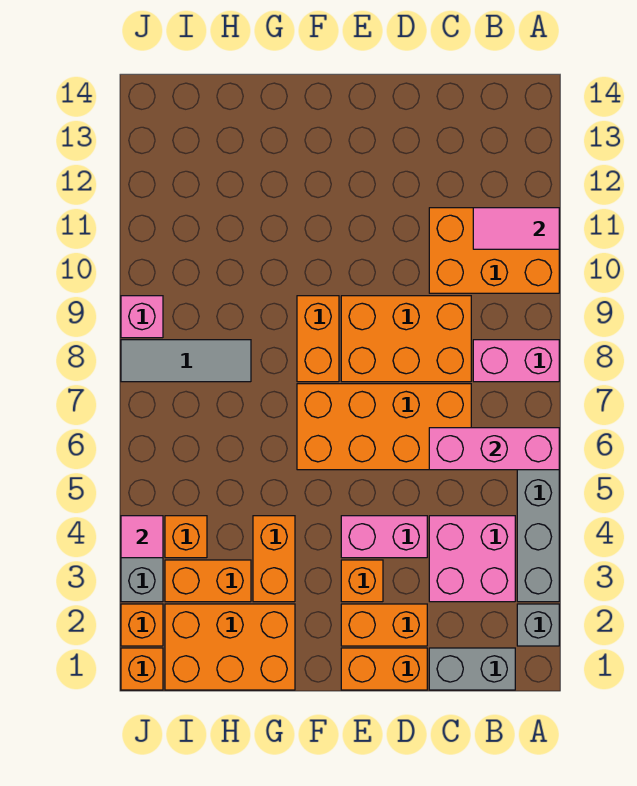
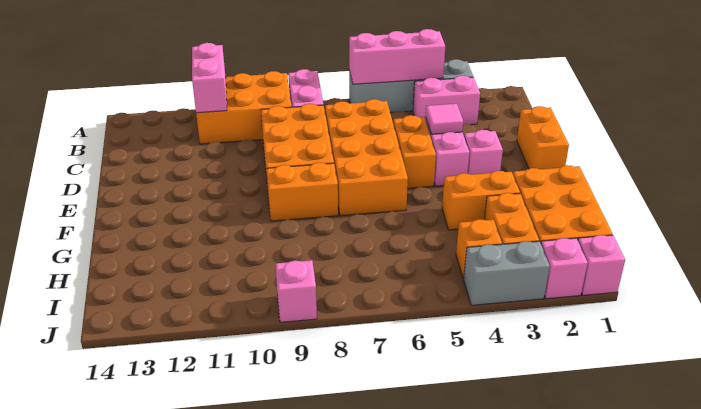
grey brick A2 level 1 -> none
pink brick A6:C6 level 2 -> pink brick A4:A6 level 2
orange brick A10:C11 level 1 -> orange brick A9:B11 level 1
pink tile A11:B11 level 2 -> pink brick A11:B11 level 2
grey brick B1:C1 level 1 -> none
pink brick B3:C4 level 1 -> pink brick B3:B4 level 1
orange brick D2:E2 level 1 -> orange brick D5:E5 level 1
orange brick E3 level 1 -> pink brick E3 level 1
grey tile H8:J8 level 1 -> none
orange brick J1 level 1 -> pink brick J1 level 1
orange brick J2 level 1 -> pink brick J2 level 1
pink tile J4 level 2 -> pink tile D4 level 2

